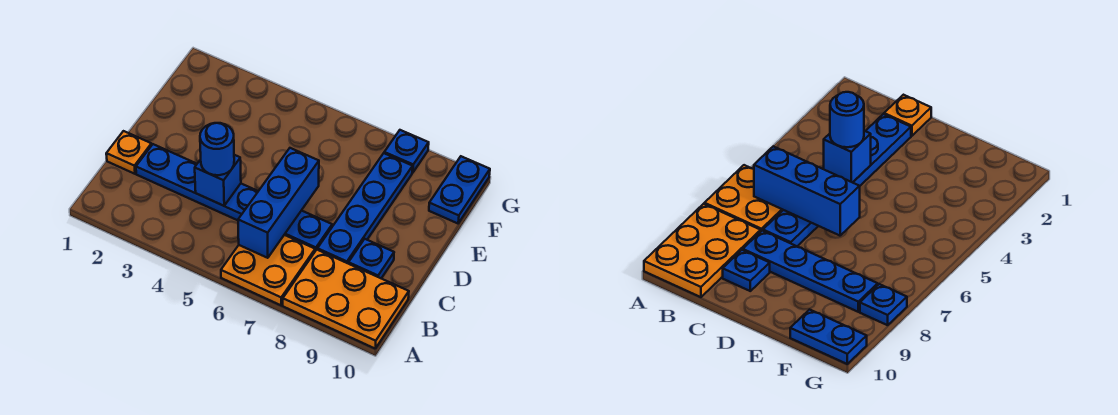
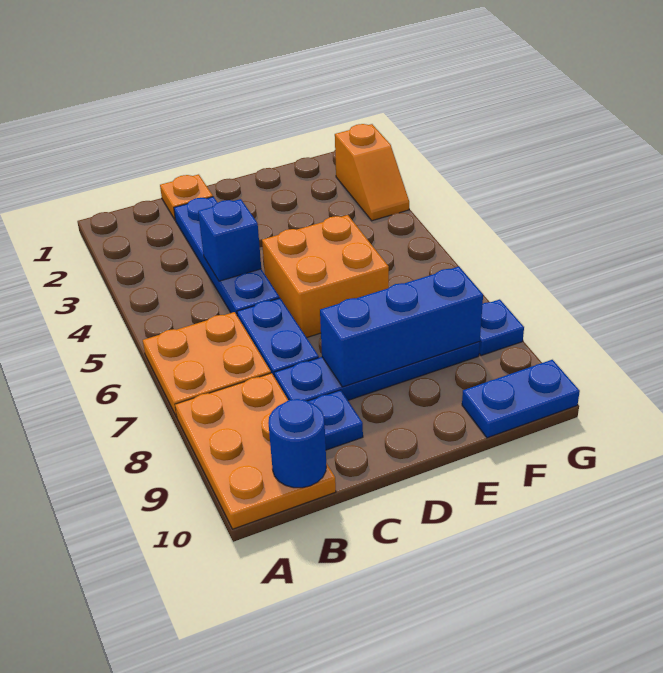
blue brick B6:D6 level 2 -> blue brick D8:F8 level 2
blue round brick C4 level 3 -> blue round brick B10 level 2
none -> orange brick D5:E6 level 1
none -> orange slope G2:G3 level 1 top 2

